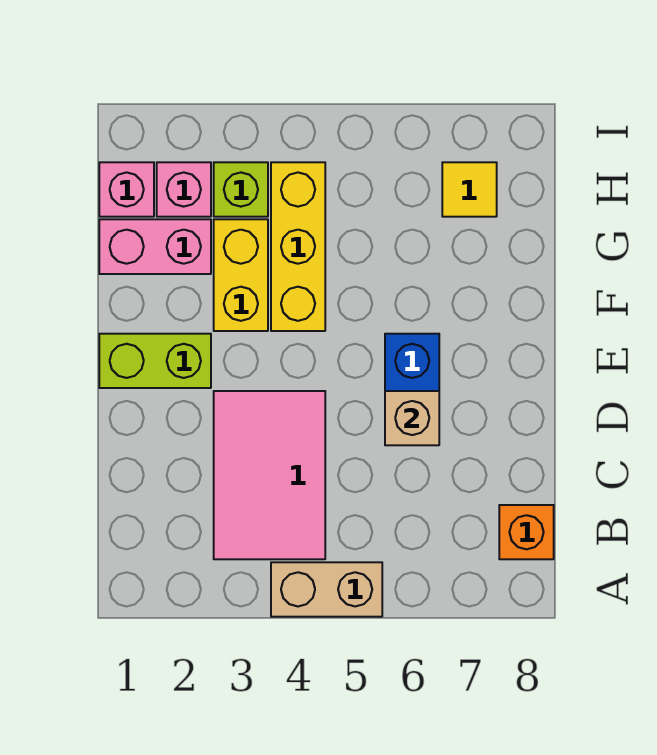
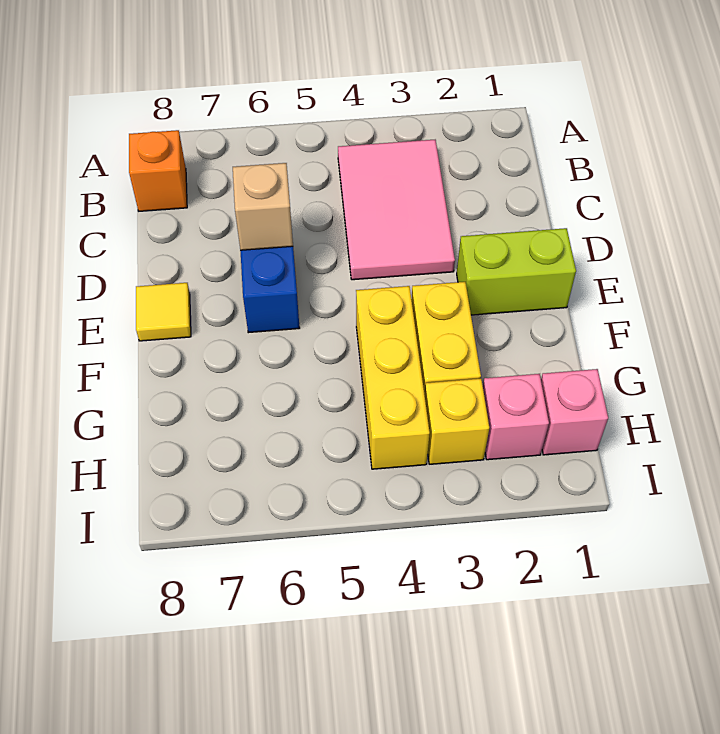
tan brick A4:A5 level 1 -> none
pink brick G1:G2 level 1 -> none
lime brick H3 level 1 -> yellow brick H3 level 1
yellow tile H7 level 1 -> yellow tile E8 level 1

